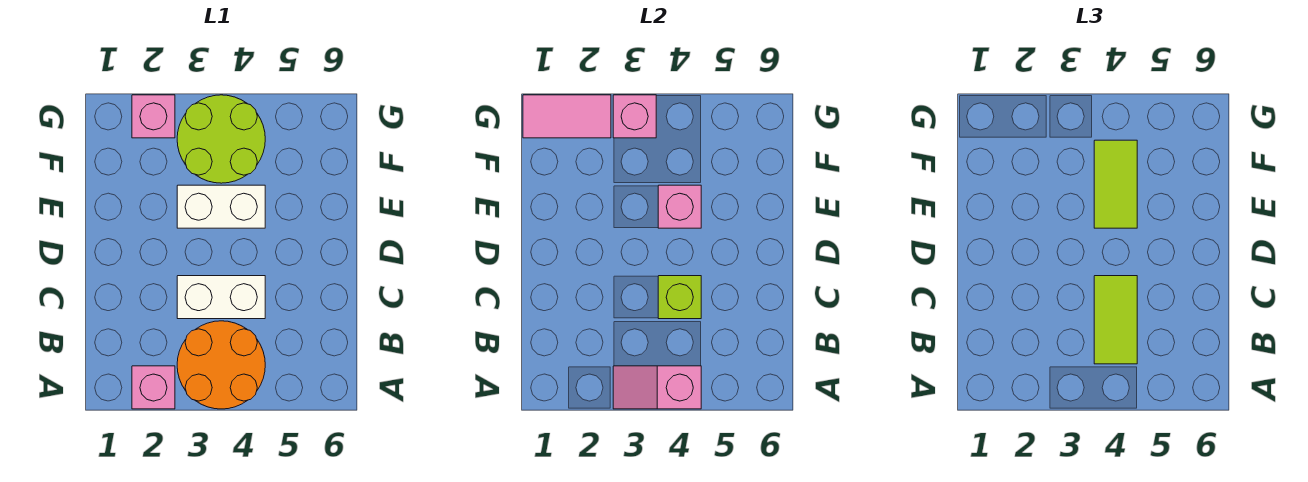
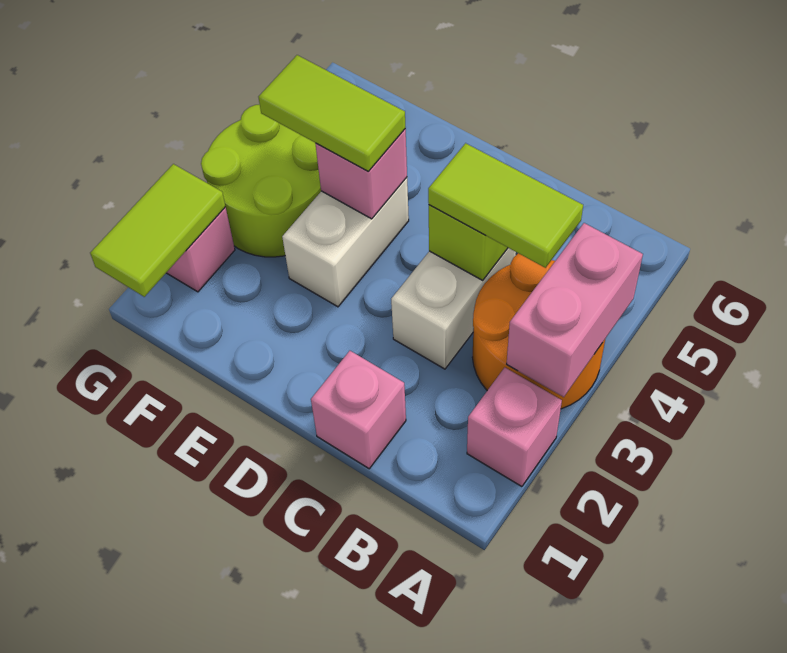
pink slope A3:A4 level 2 top 4 -> pink brick A3:A4 level 2
pink tile G1:G2 level 2 -> lime tile G1:G2 level 2
pink brick G3 level 2 -> pink brick C1 level 1

